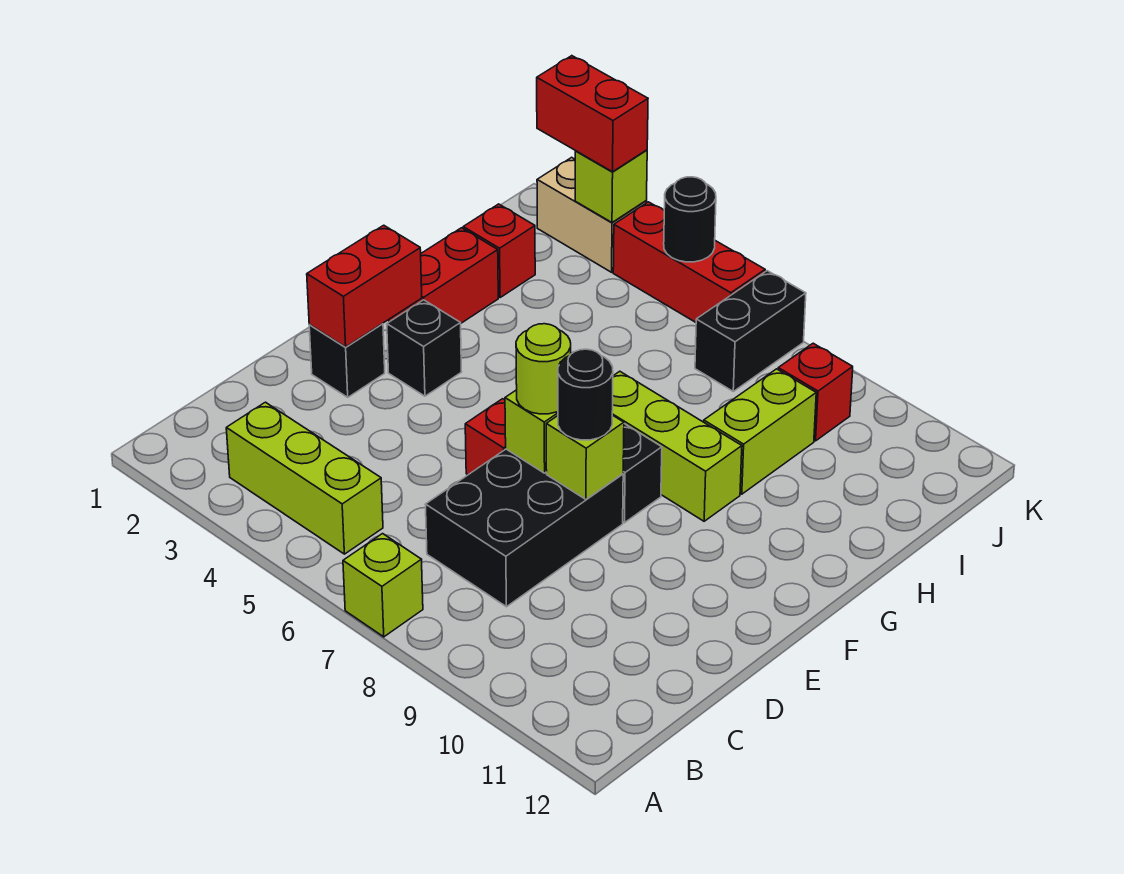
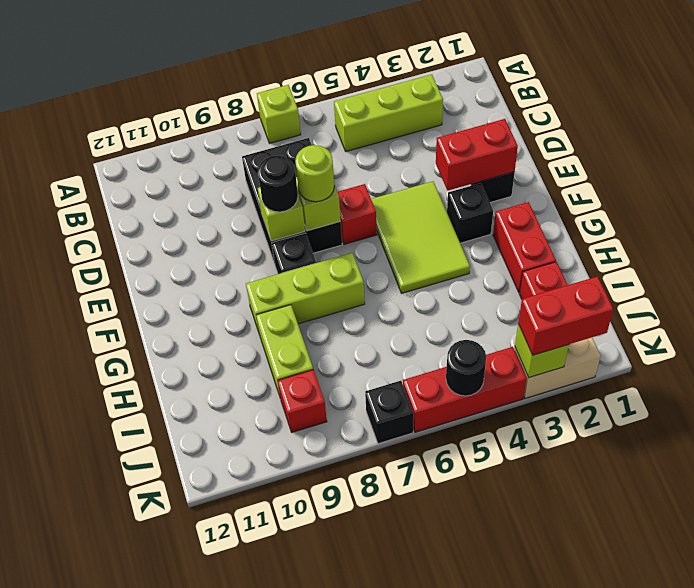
red brick E2:F2 level 2 -> red brick E2:E3 level 2
none -> lime tile E4:G5 level 1
black brick J7:K7 level 1 -> black brick K7 level 1

